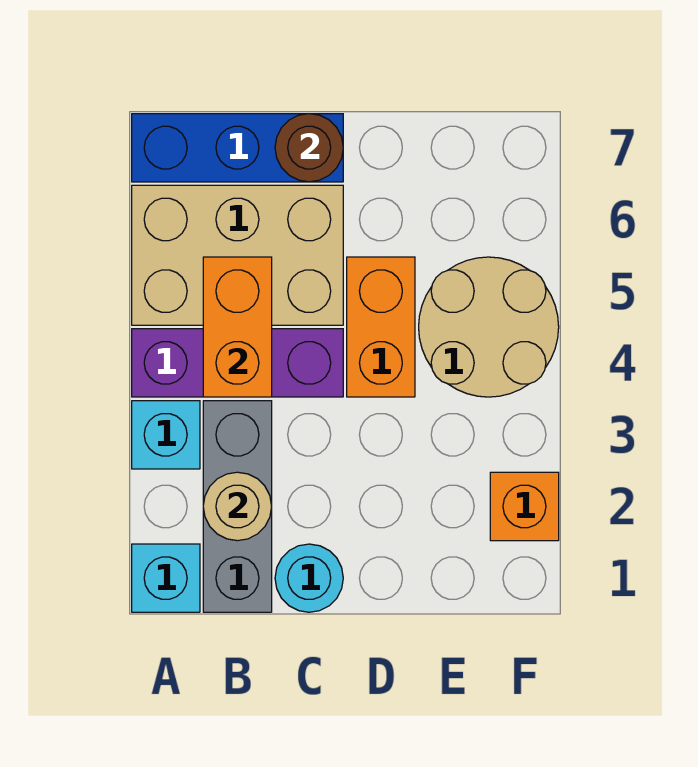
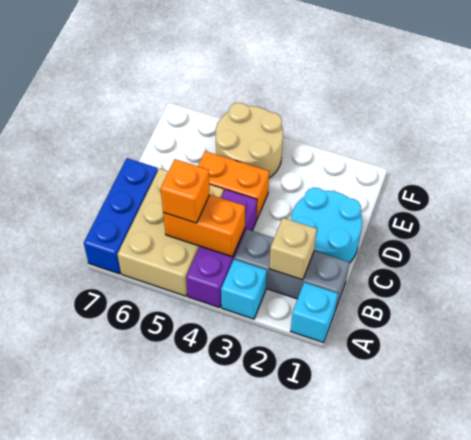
tan round brick B2 level 2 -> tan brick B2 level 2
cyan round brick C1 level 1 -> cyan round brick C1:D2 level 1
brown round brick C7 level 2 -> none
orange brick F2 level 1 -> orange brick B5 level 3

